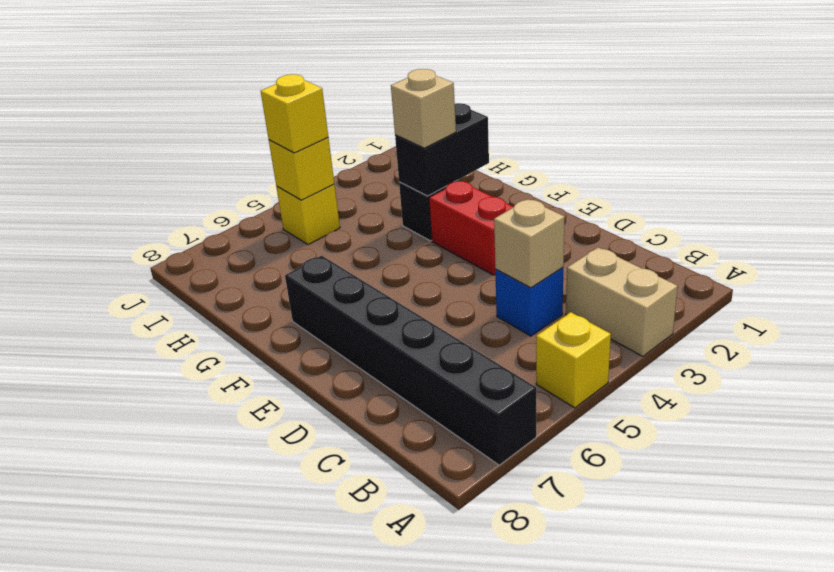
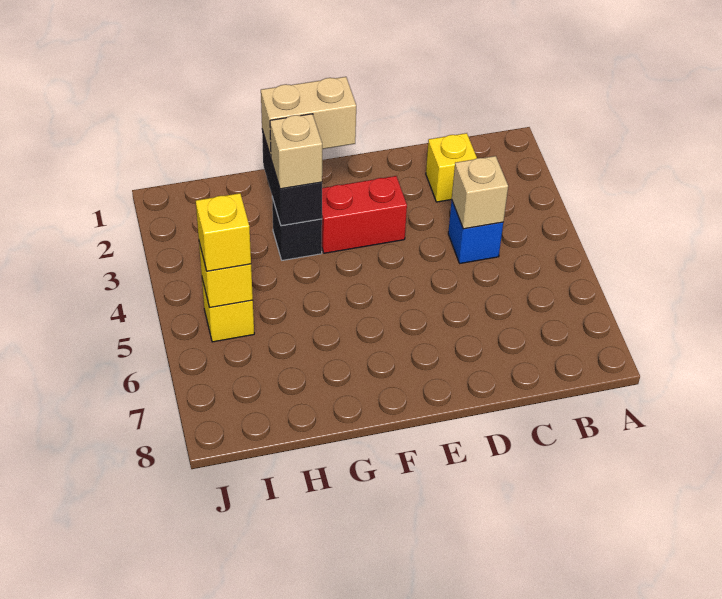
tan brick A3:B3 level 1 -> tan brick F2:G2 level 3
yellow brick A5 level 1 -> yellow brick C2 level 1
black brick A7:F7 level 1 -> none

